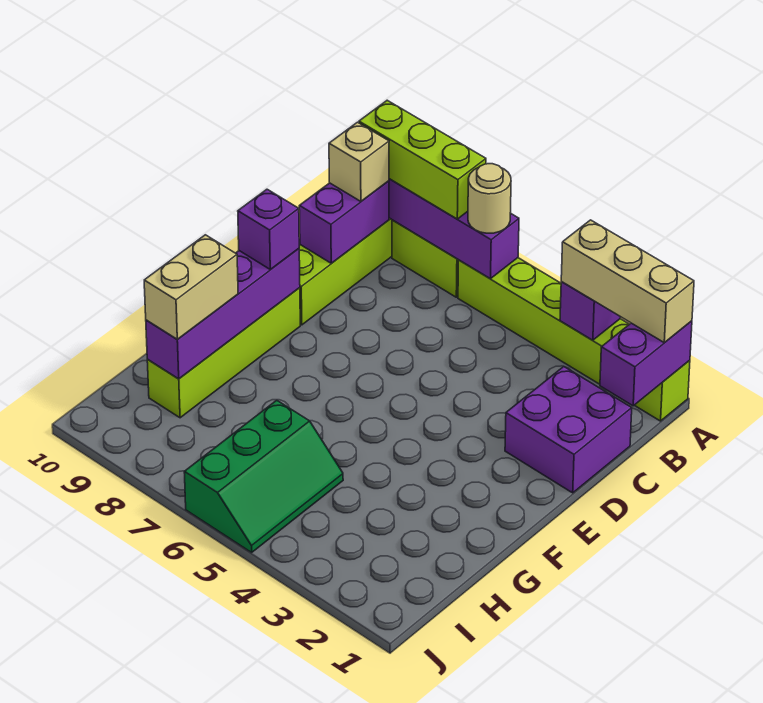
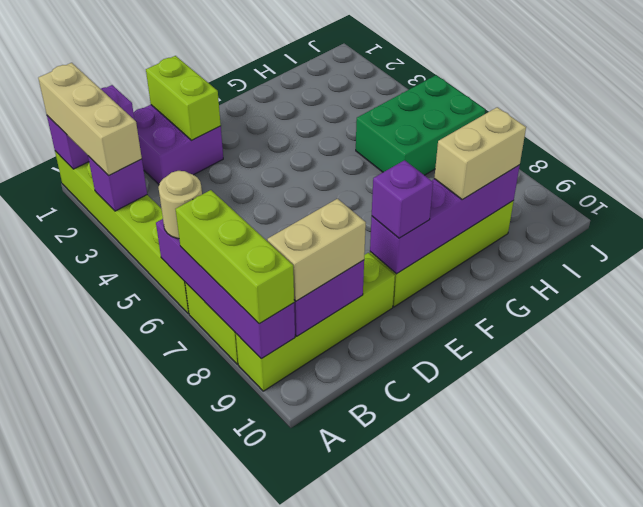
tan brick B9 level 3 -> tan brick B9:C9 level 3
none -> lime brick D1:D2 level 2
green slope H5:J6 level 1 top 6 -> green brick H5:J6 level 1

